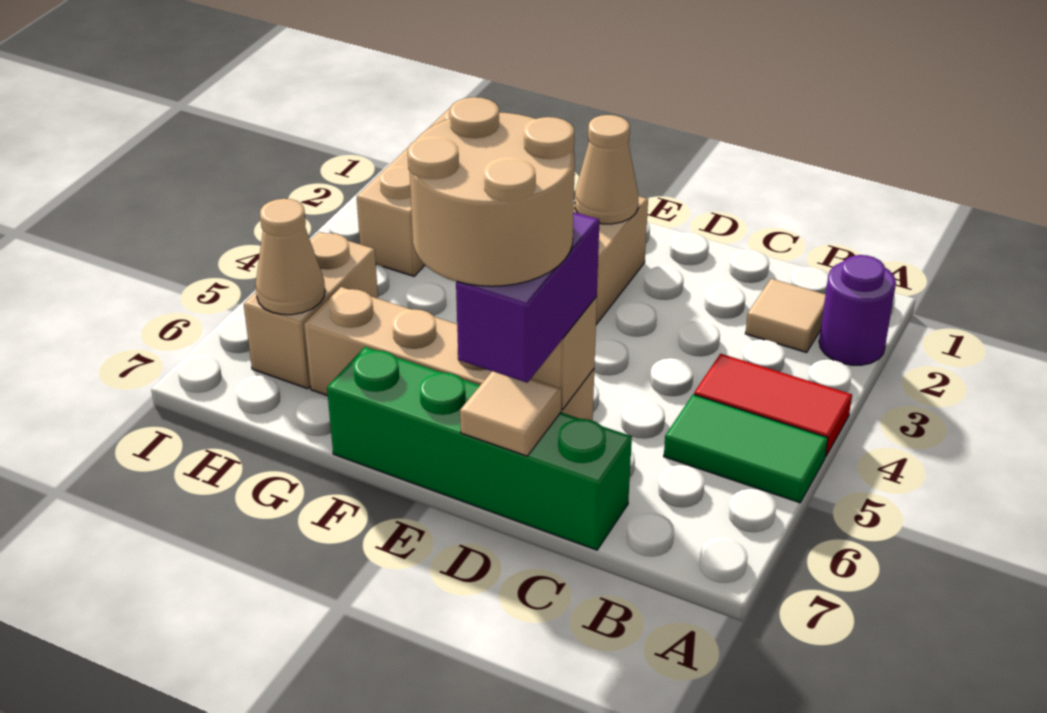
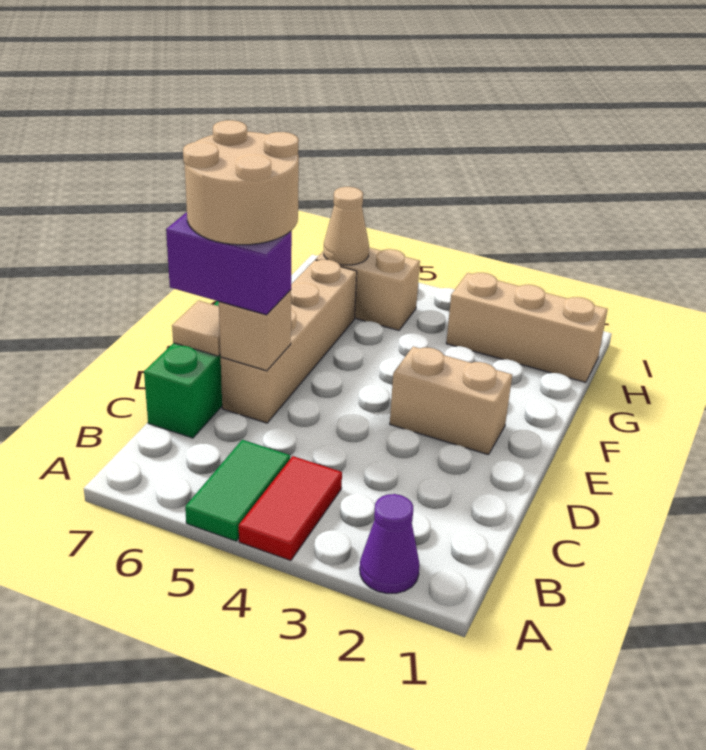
purple round brick A2 level 1 -> purple cone A2 level 1
tan tile B2 level 1 -> none
tan cone E2 level 2 -> none

